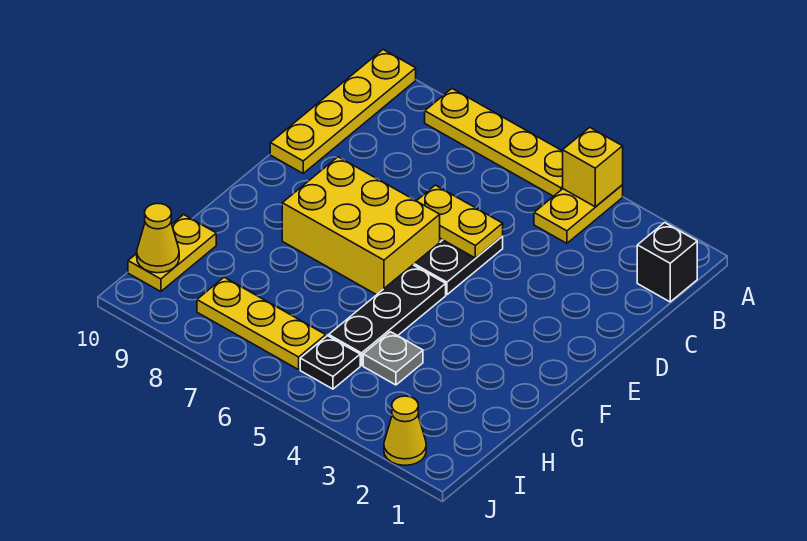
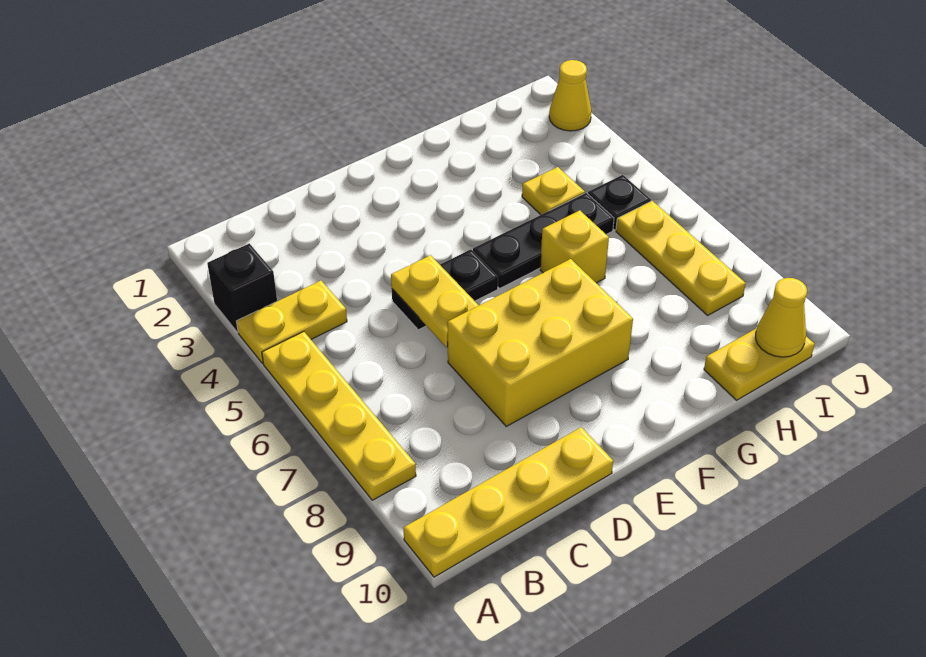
yellow brick A4 level 2 -> yellow brick G6 level 1
black brick B1 level 1 -> black brick A3 level 1
yellow brick E6:F8 level 1 -> yellow brick D7:F8 level 1
grey plate H4 level 1 -> yellow plate H4 level 1

